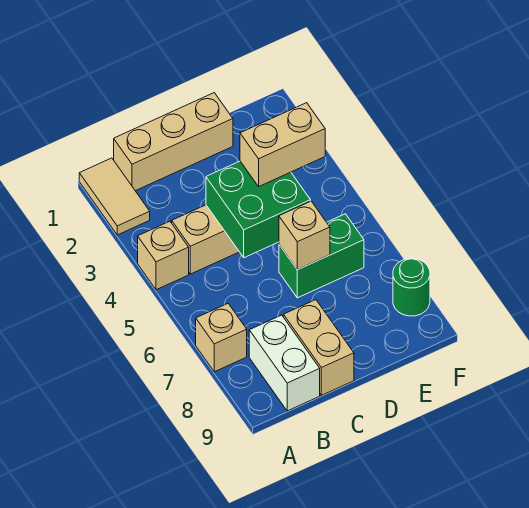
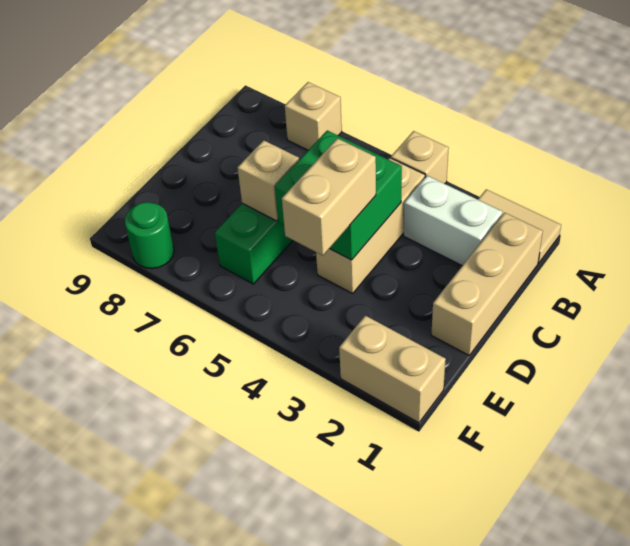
white brick B8:B9 level 1 -> white brick B2:B3 level 1
tan brick C8:C9 level 1 -> tan brick F1:F2 level 1

